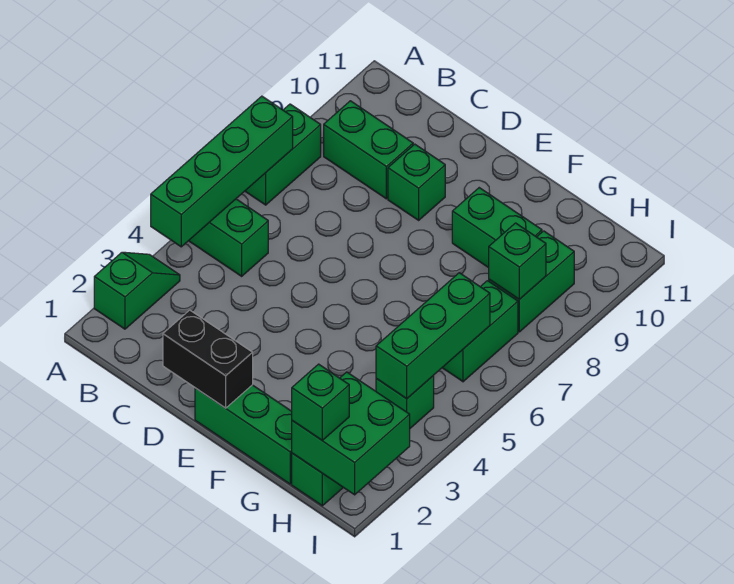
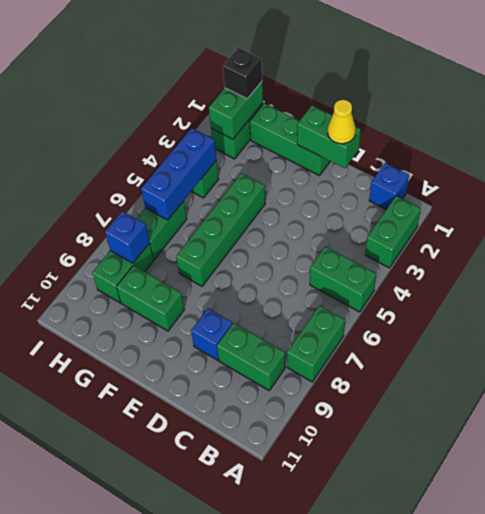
green slope A2:A3 level 1 top 2 -> green brick A2:A3 level 1
green brick A4:A7 level 2 -> green brick F4:F7 level 1
none -> blue brick B1 level 1
black brick D1:E1 level 2 -> green brick D1:E1 level 2
none -> yellow cone D1 level 3
green brick D9 level 1 -> blue brick D9 level 1
green brick H1:I2 level 2 -> green brick H1:H2 level 2
green brick H1 level 3 -> black brick H1 level 3
green brick H4:H6 level 2 -> blue brick H4:H6 level 2
green brick H8 level 2 -> blue brick H8 level 2

